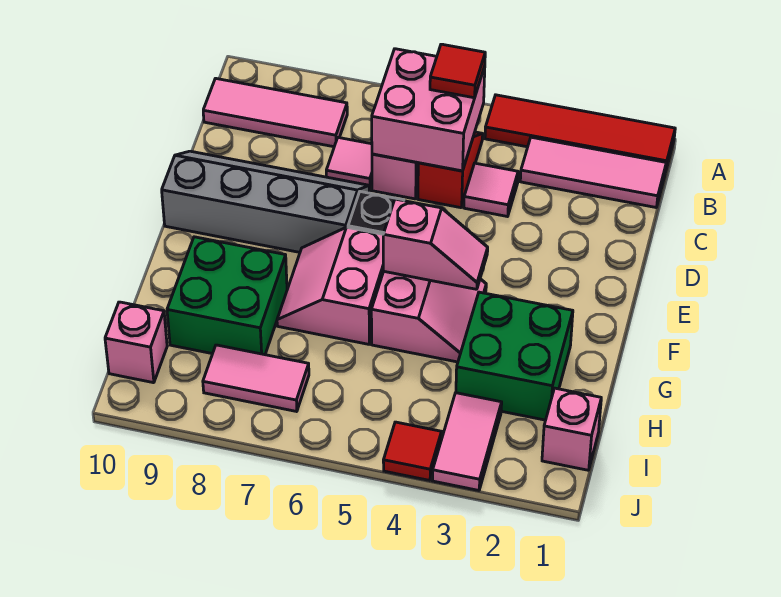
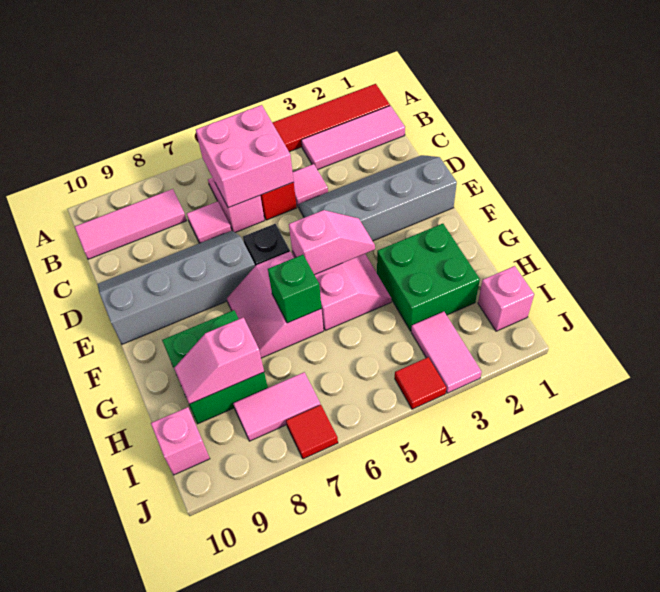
red tile B5 level 3 -> red tile J7 level 1
none -> grey slope D1:E4 level 1 top E
none -> green brick G6 level 2
none -> pink slope H8:H9 level 2 top 8

